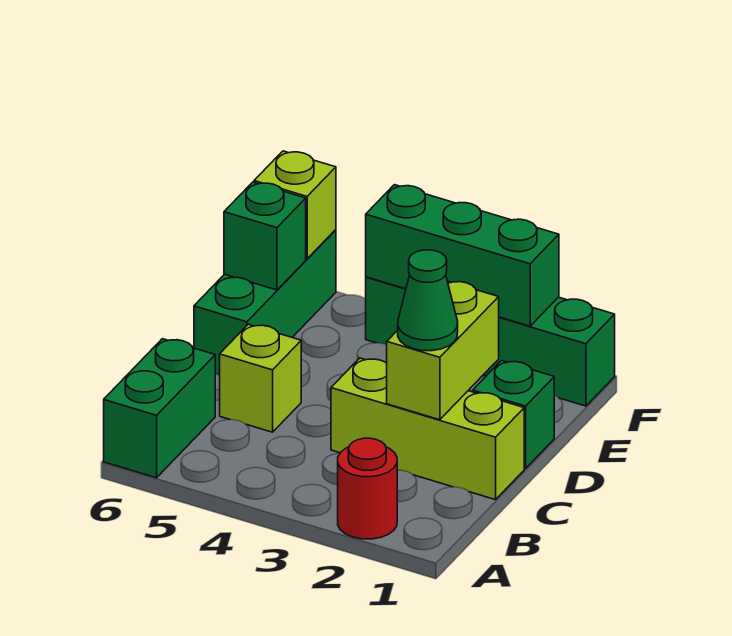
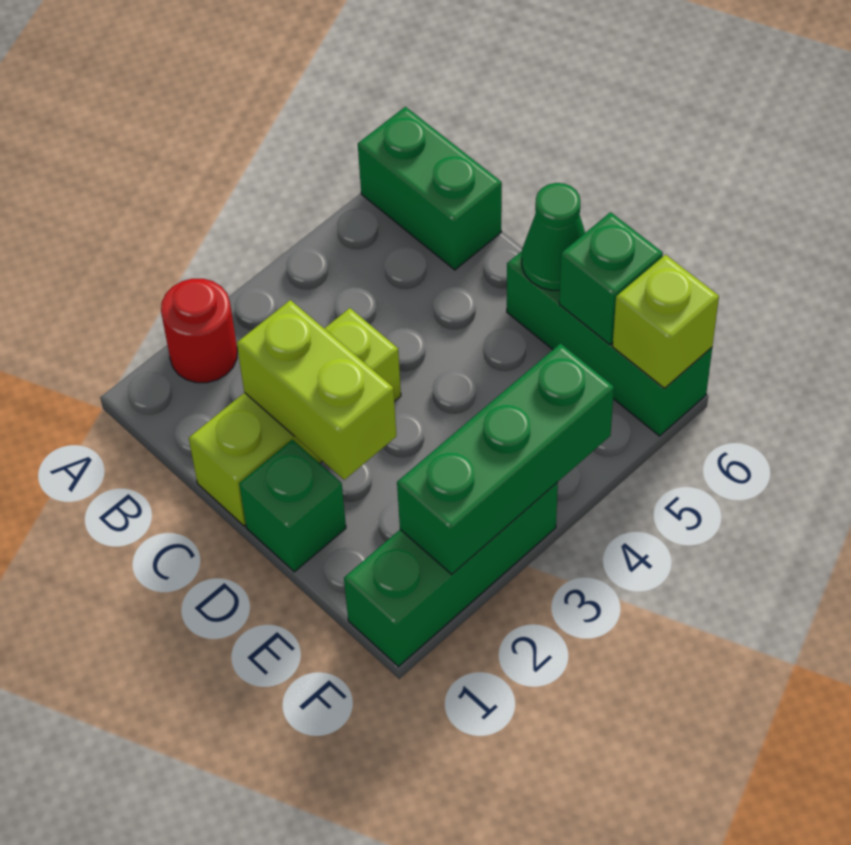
green cone C2 level 3 -> green cone D6 level 2
lime brick C5 level 1 -> none
green brick F1:F4 level 1 -> green brick F1:F3 level 1

